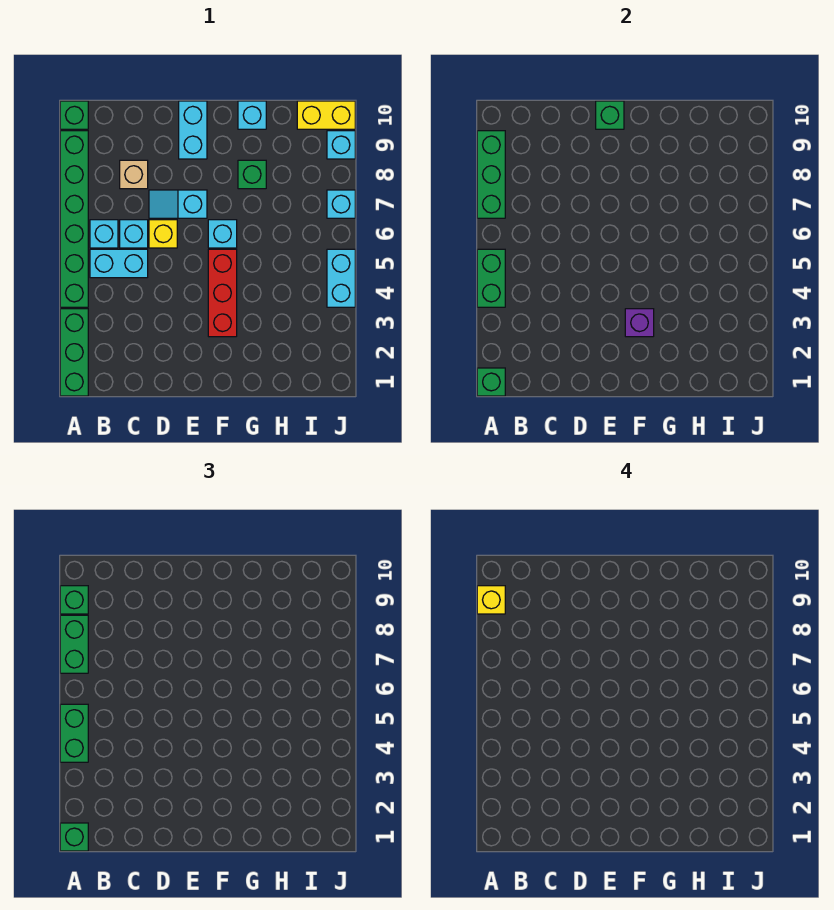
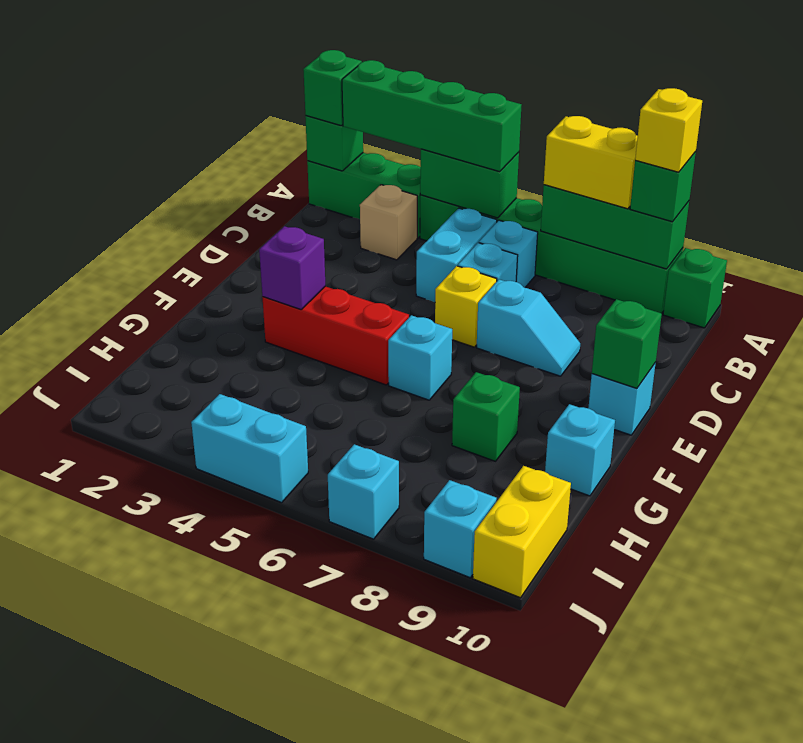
green brick A4:A5 level 3 -> green brick A2:A5 level 3
green brick A7:A8 level 3 -> yellow brick A7:A8 level 3
tan brick C8 level 1 -> tan brick B3 level 1
cyan slope D7:E7 level 1 top E -> cyan slope D7:D8 level 1 top 7
cyan brick E9:E10 level 1 -> cyan brick E10 level 1

